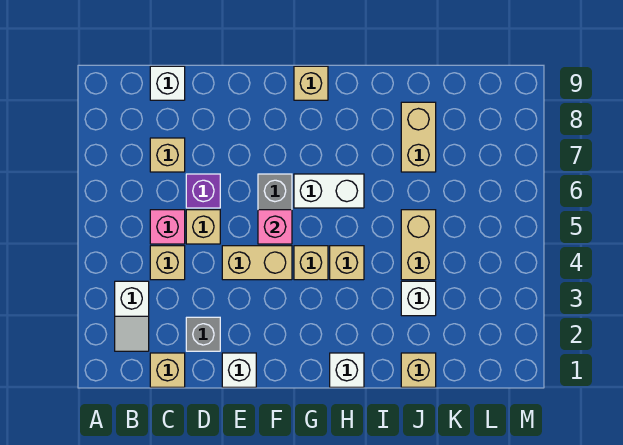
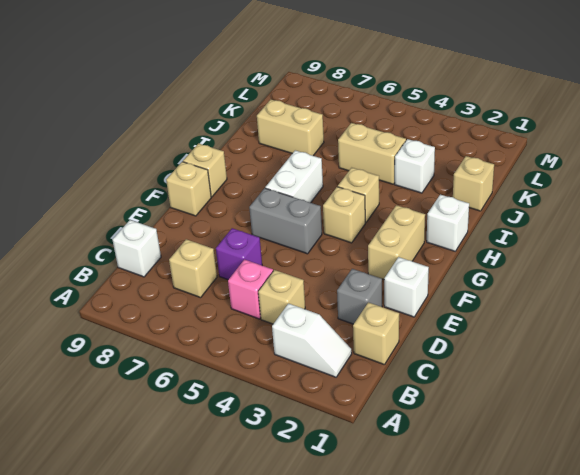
tan brick D5 level 1 -> tan brick F9 level 1
tan brick E4:F4 level 1 -> tan brick F2:G2 level 1
pink brick F5 level 2 -> none

